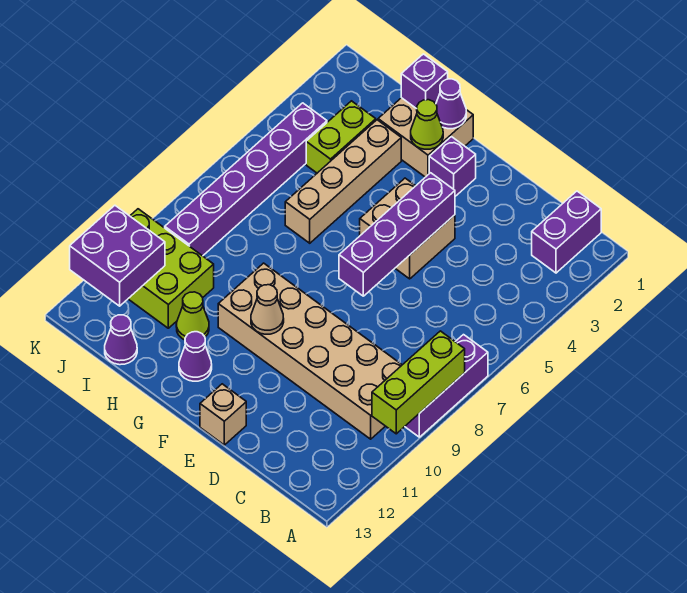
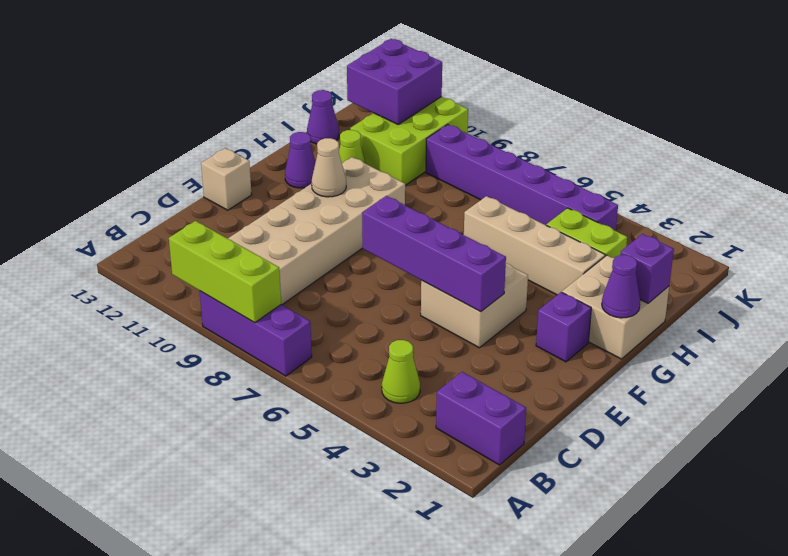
lime cone G2 level 2 -> lime cone B4 level 1

